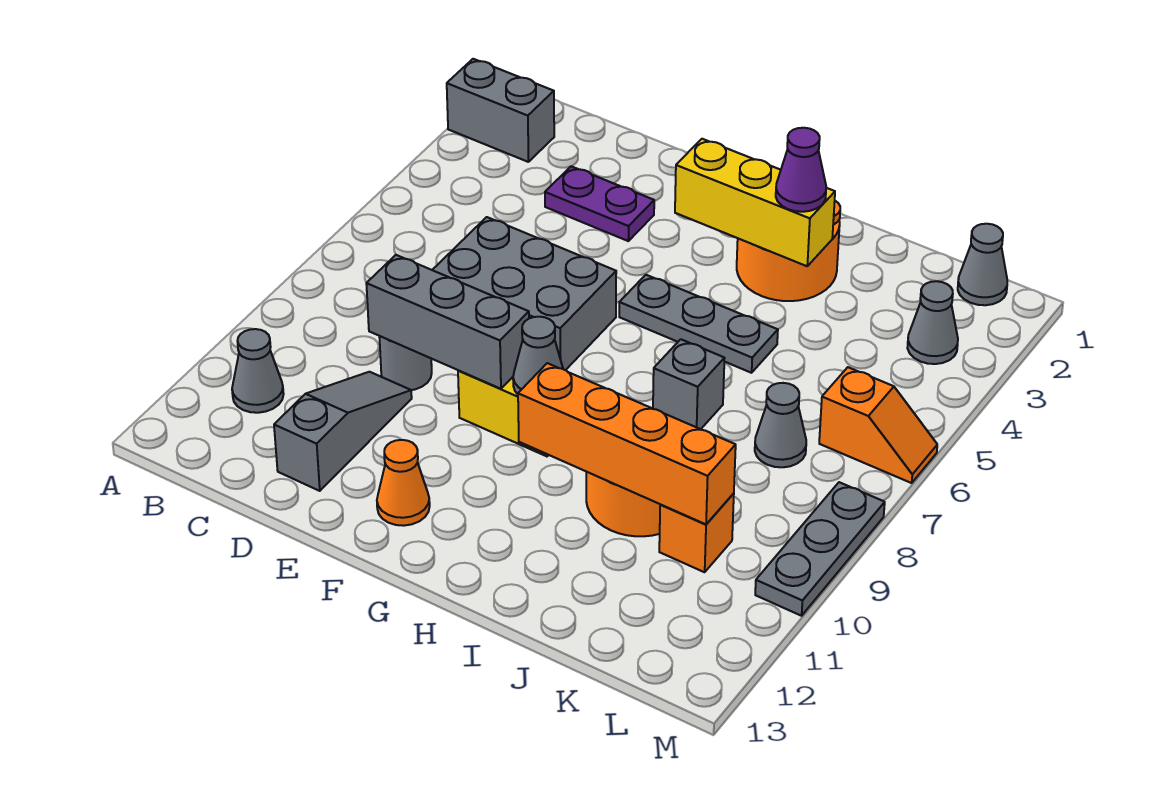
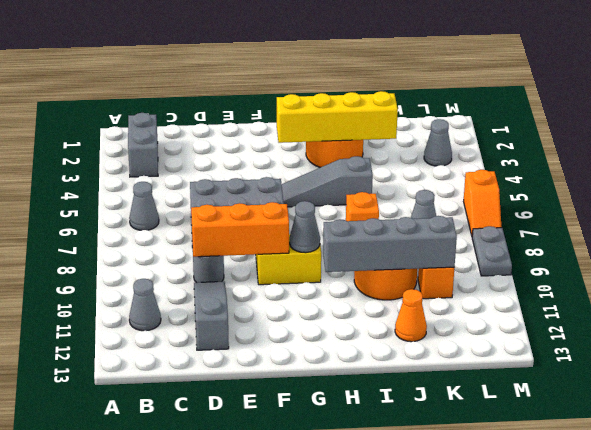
grey brick A2:B2 level 1 -> grey brick B2:B3 level 1
purple plate D3:E3 level 1 -> none
grey brick D9:F9 level 2 -> orange brick D9:F9 level 2
orange cone F12 level 1 -> orange cone J12 level 1
yellow brick G3:I3 level 2 -> yellow brick G3:J3 level 2
grey plate G5:I5 level 1 -> grey slope G5:I5 level 1 top I
orange brick H10:K10 level 2 -> grey brick H10:K10 level 2
purple cone I3 level 3 -> none
grey brick I7 level 1 -> orange brick I7 level 1
grey cone L1 level 1 -> grey cone B6 level 1
orange slope L6:M6 level 1 top L -> orange slope M6:M7 level 1 top 6
grey plate M8:M10 level 1 -> grey plate M8:M9 level 1

